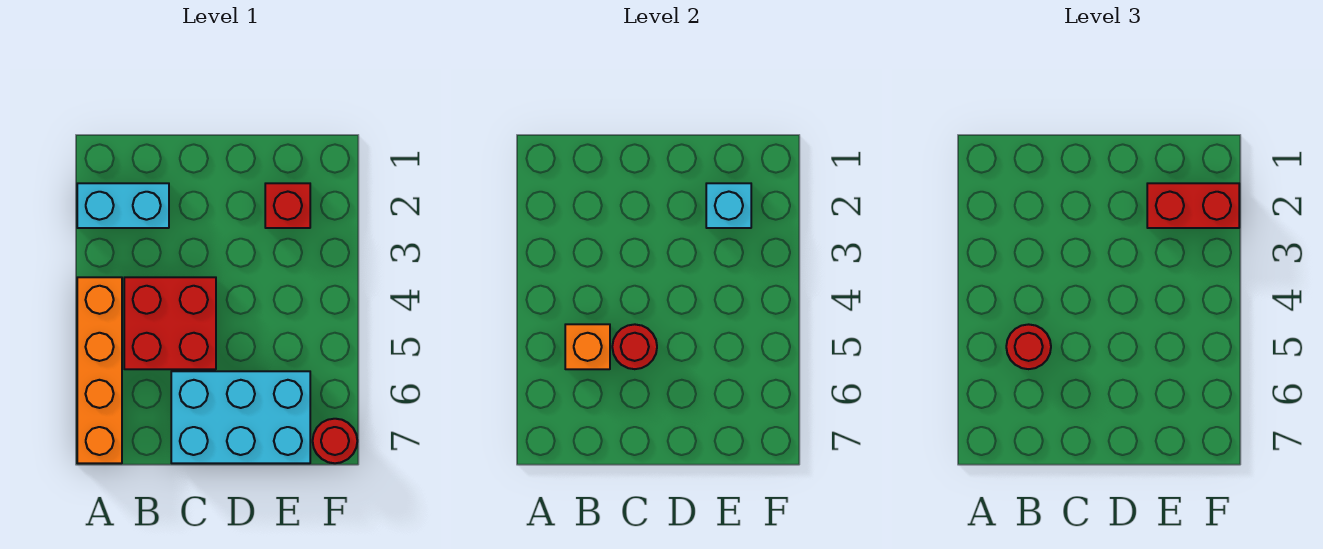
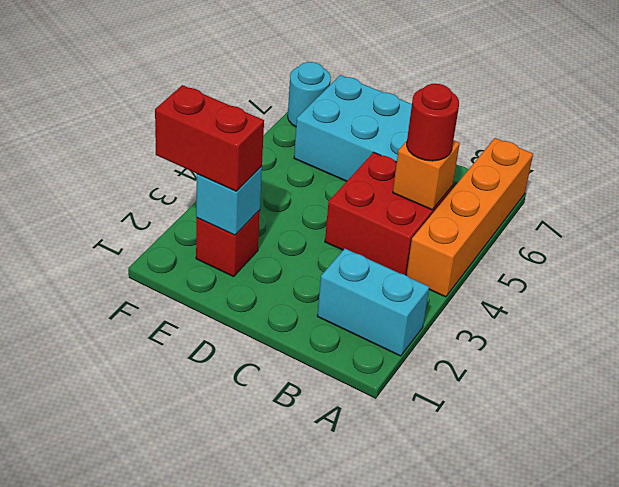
red round brick C5 level 2 -> none
red round brick F7 level 1 -> cyan round brick F7 level 1

